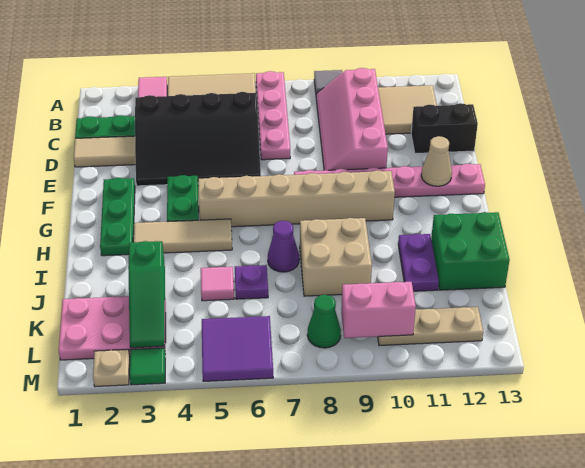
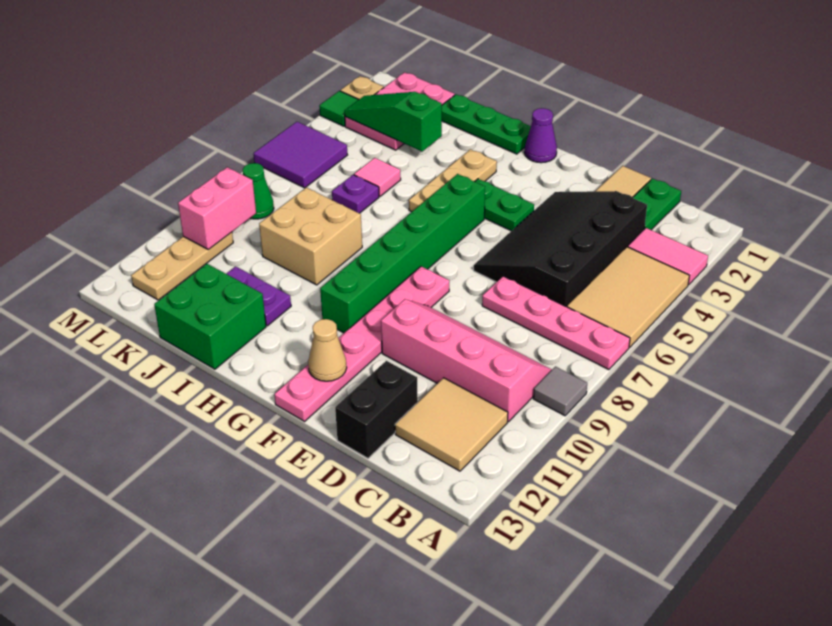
green plate F2:H2 level 1 -> green plate H1:J1 level 1
tan brick G5:G10 level 1 -> green brick G5:G10 level 1
tan tile H3:H5 level 1 -> tan plate H3:H5 level 1
purple cone I7 level 1 -> purple cone G1 level 1

